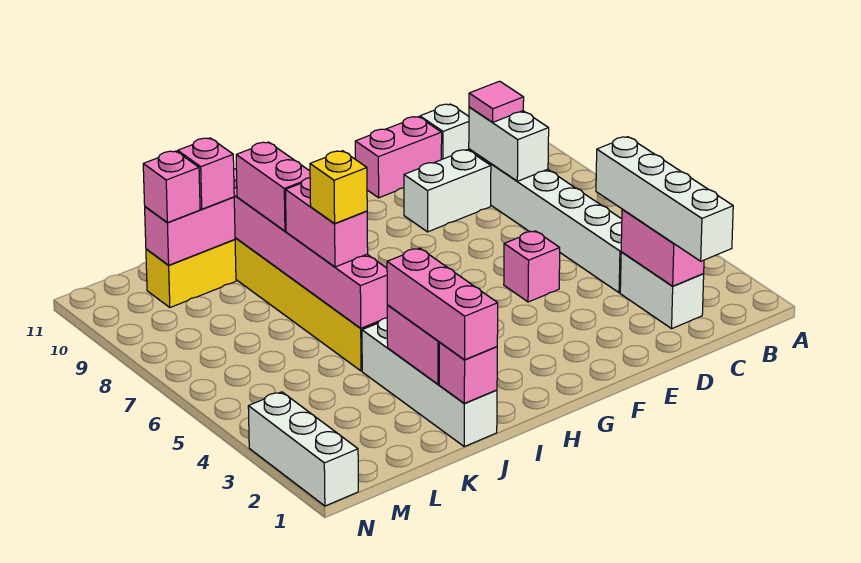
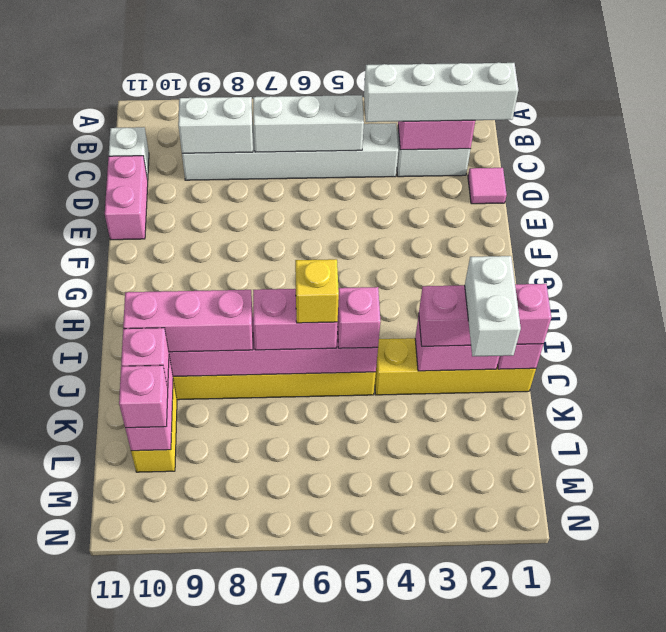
pink tile C9 level 3 -> pink tile D1 level 1
white brick D9:E9 level 1 -> white brick J2:K2 level 4
pink brick E5 level 1 -> pink brick J5 level 3
white brick J1:J4 level 1 -> yellow brick J1:J4 level 1
pink brick J8:J9 level 3 -> pink brick J8:J10 level 3
white brick N1:N3 level 1 -> white brick C5:C7 level 2

